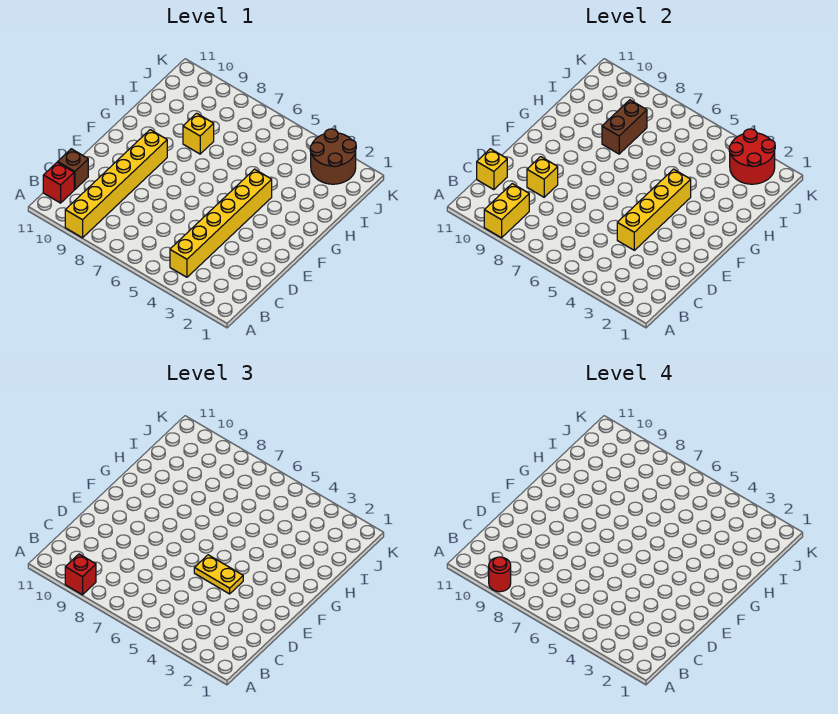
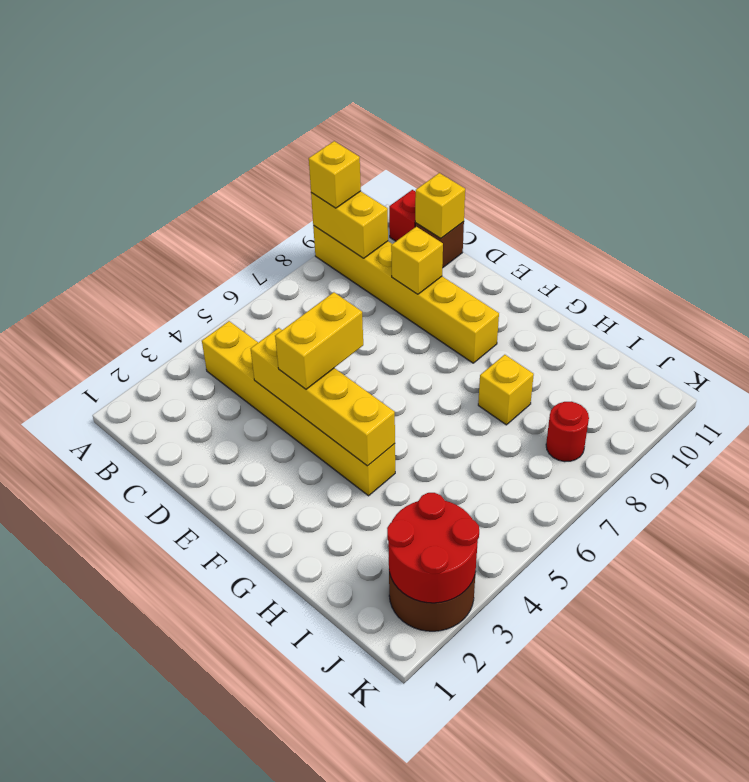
red brick A9 level 3 -> yellow brick A9 level 3
red round brick A9 level 4 -> red round brick J8 level 1
yellow plate E4:E5 level 3 -> yellow brick E4:E5 level 3
brown brick H8:I8 level 2 -> none

